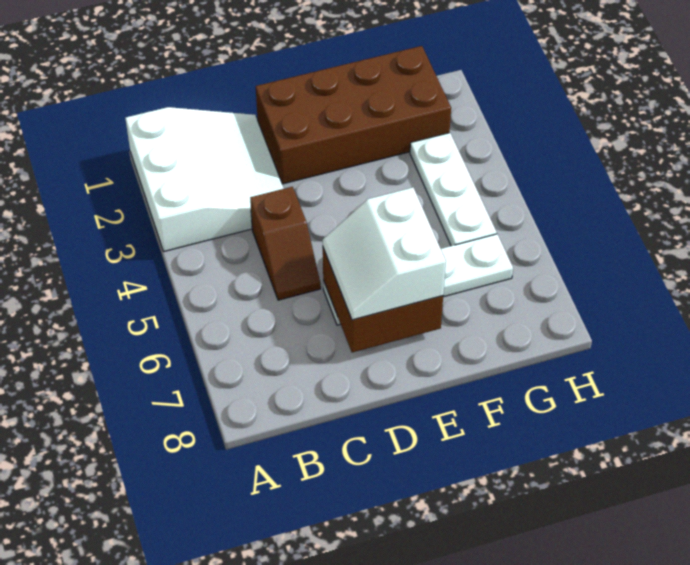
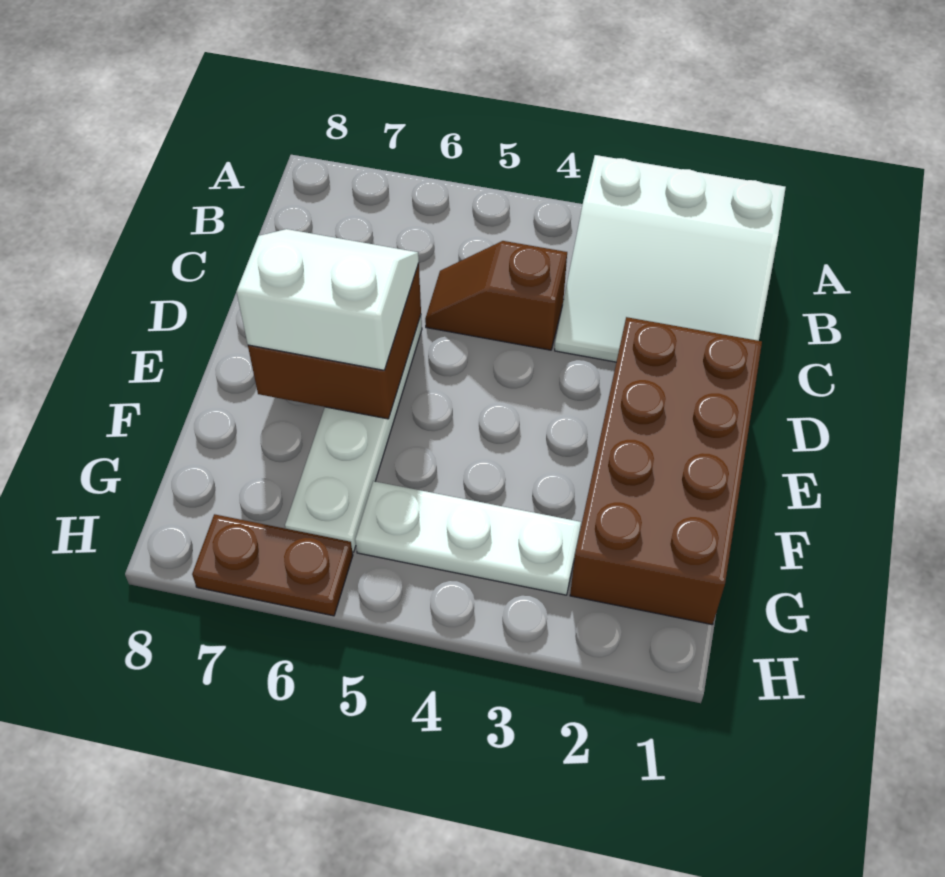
none -> brown plate H6:H7 level 1

